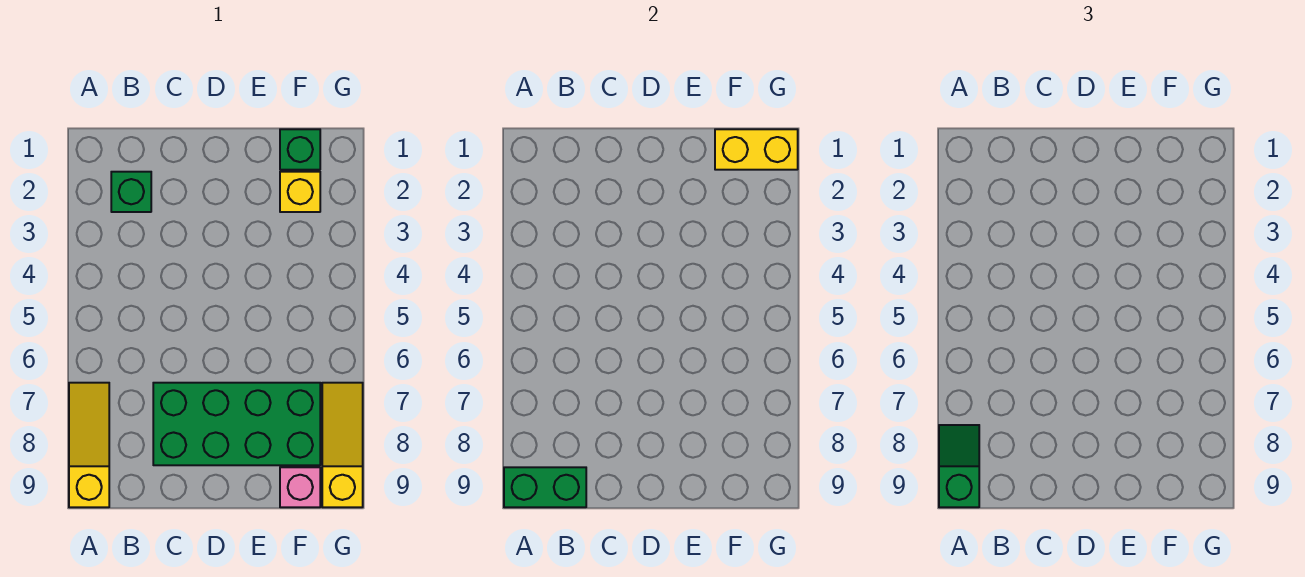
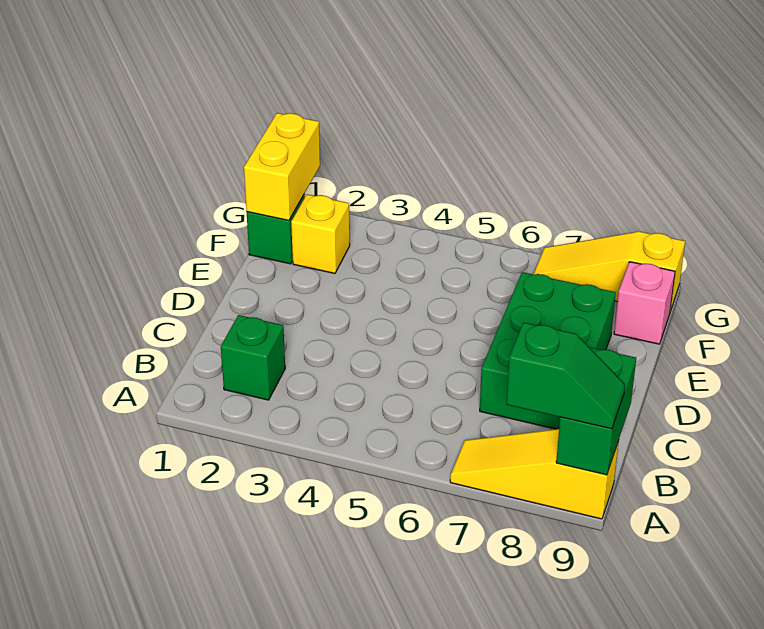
green slope A8:A9 level 3 top 9 -> green slope A8:A9 level 3 top 8
green brick C7:F8 level 1 -> green brick C7:E8 level 1

